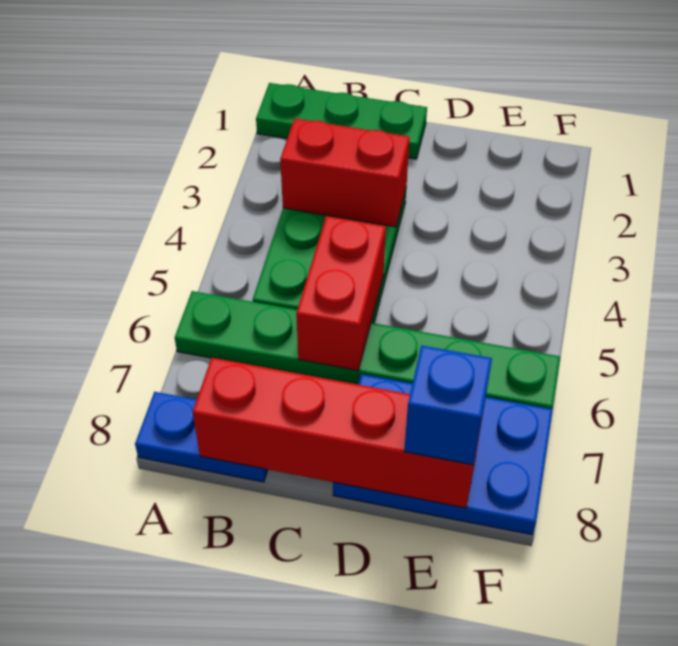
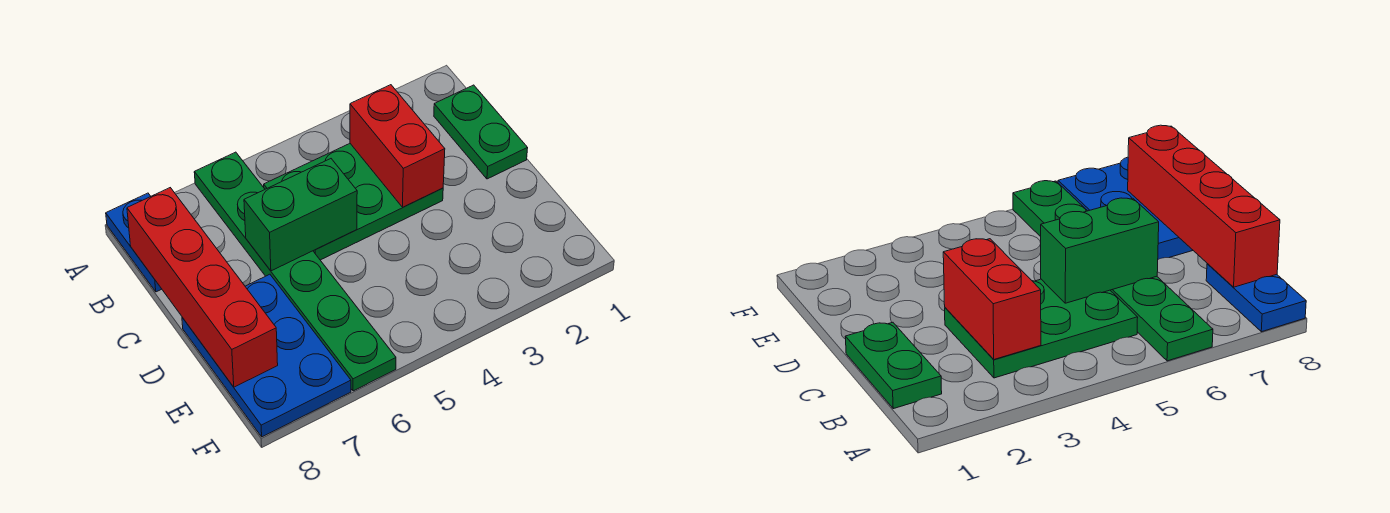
green plate A1:C1 level 1 -> green plate B1:C1 level 1
red brick C5:C6 level 2 -> green brick C5:C6 level 2
blue brick E8 level 3 -> none

